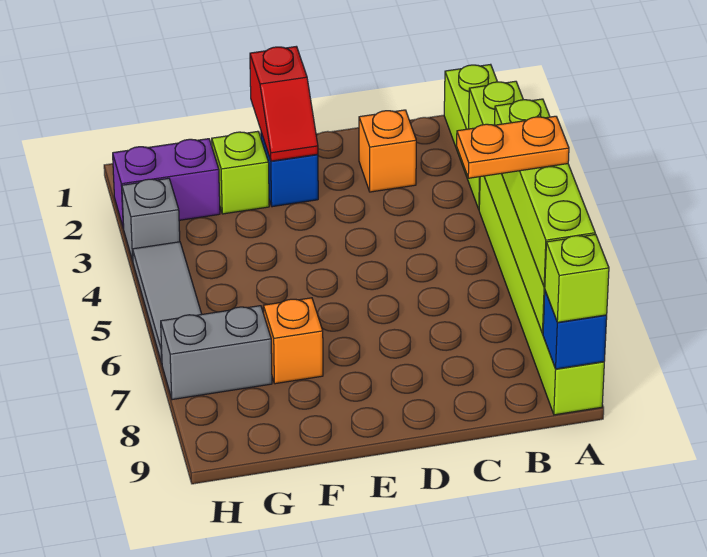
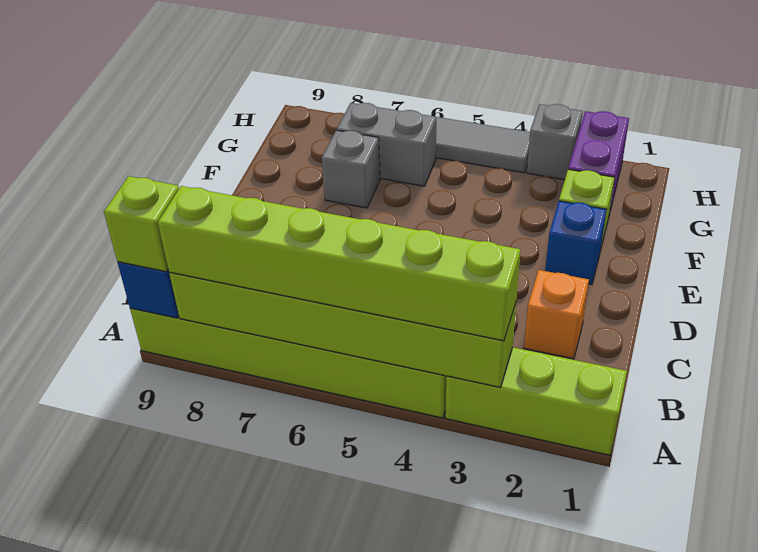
lime brick A5:A8 level 3 -> lime brick A3:A8 level 3
orange plate A6:B6 level 4 -> none
red slope E1:E2 level 2 top 1 -> none
orange brick F7 level 1 -> grey brick F7 level 1
grey brick G7:H7 level 1 -> grey brick G6:G7 level 1

